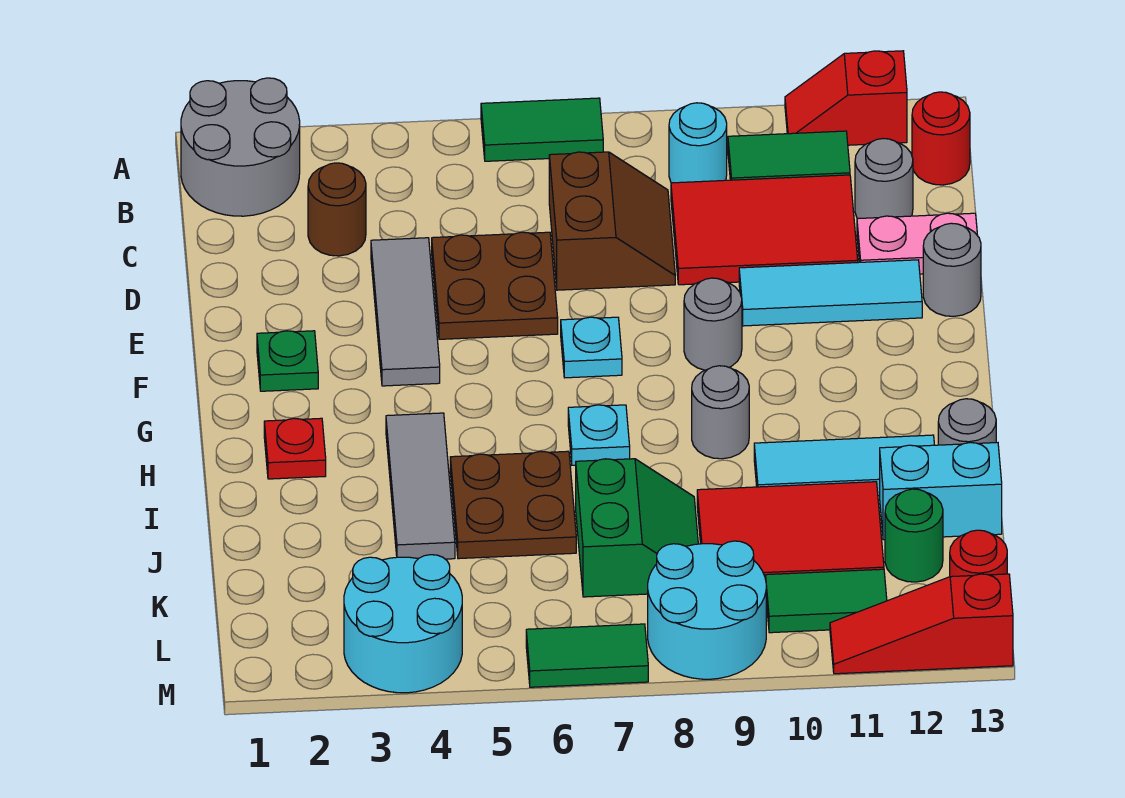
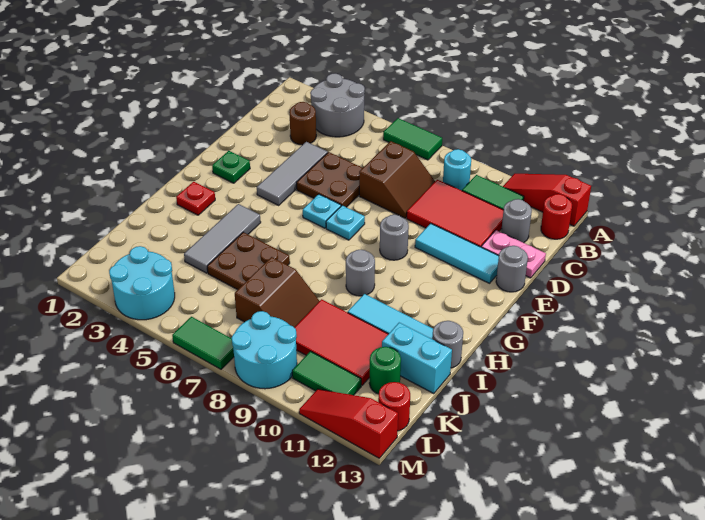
grey round brick A1:B2 level 1 -> grey round brick A3:B4 level 1
red slope A11:A12 level 1 top 12 -> red slope A11:A13 level 1 top 13
cyan plate H7 level 1 -> cyan plate F6 level 1
green slope J7:K8 level 1 top 7 -> brown slope J7:K8 level 1 top 7

